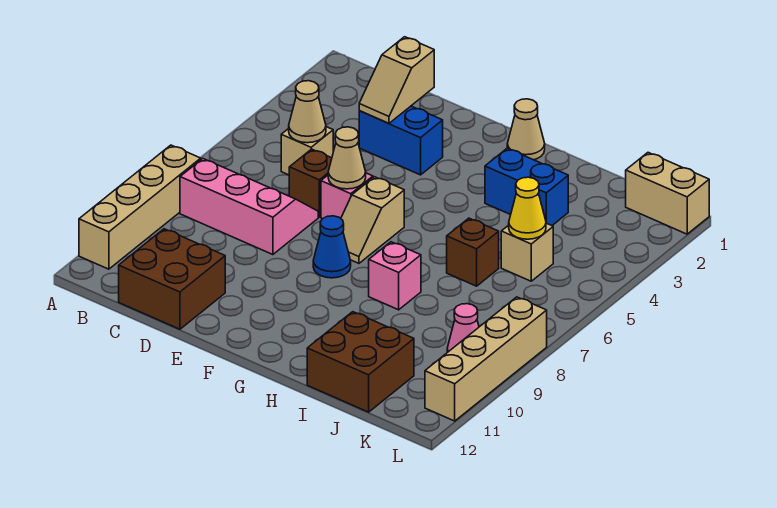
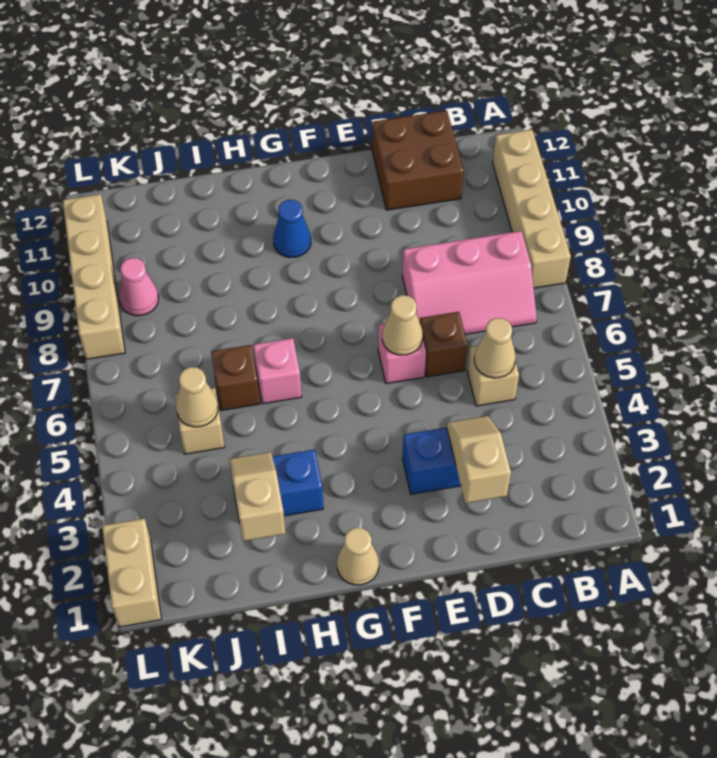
tan slope F6:F7 level 1 top 6 -> tan slope I2:I3 level 2 top 2
blue cone F8 level 1 -> blue cone G10 level 1
pink brick H8 level 1 -> pink brick H6 level 1
brown brick I11:J12 level 1 -> none
yellow cone J5 level 2 -> tan cone J5 level 2
tan brick K1:L1 level 1 -> tan brick L1:L2 level 1

